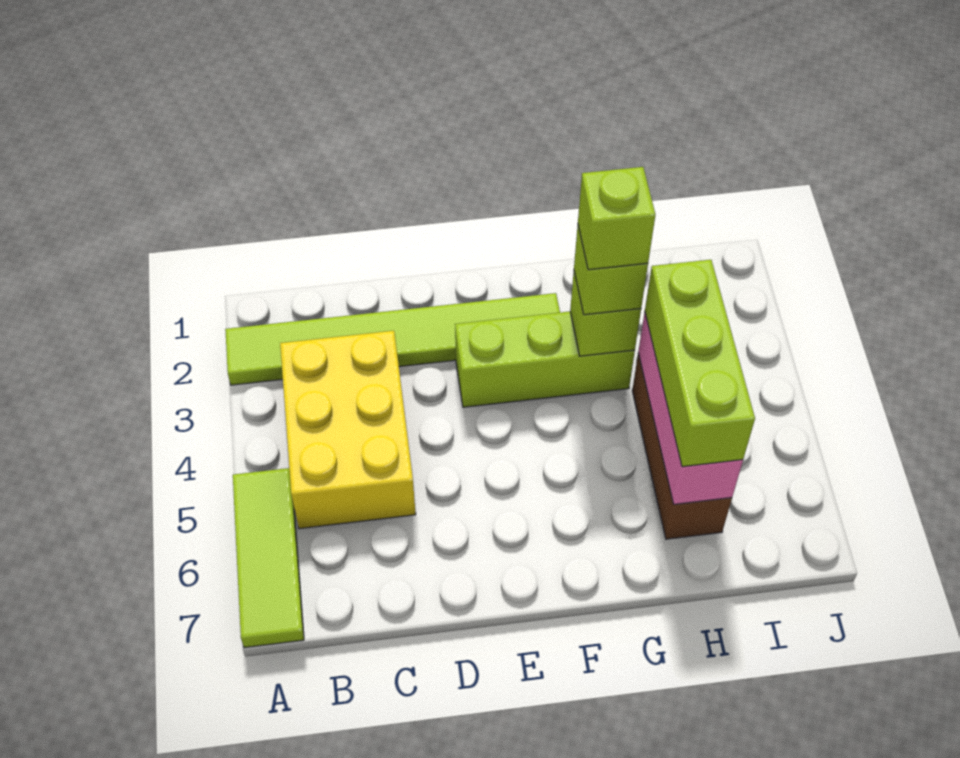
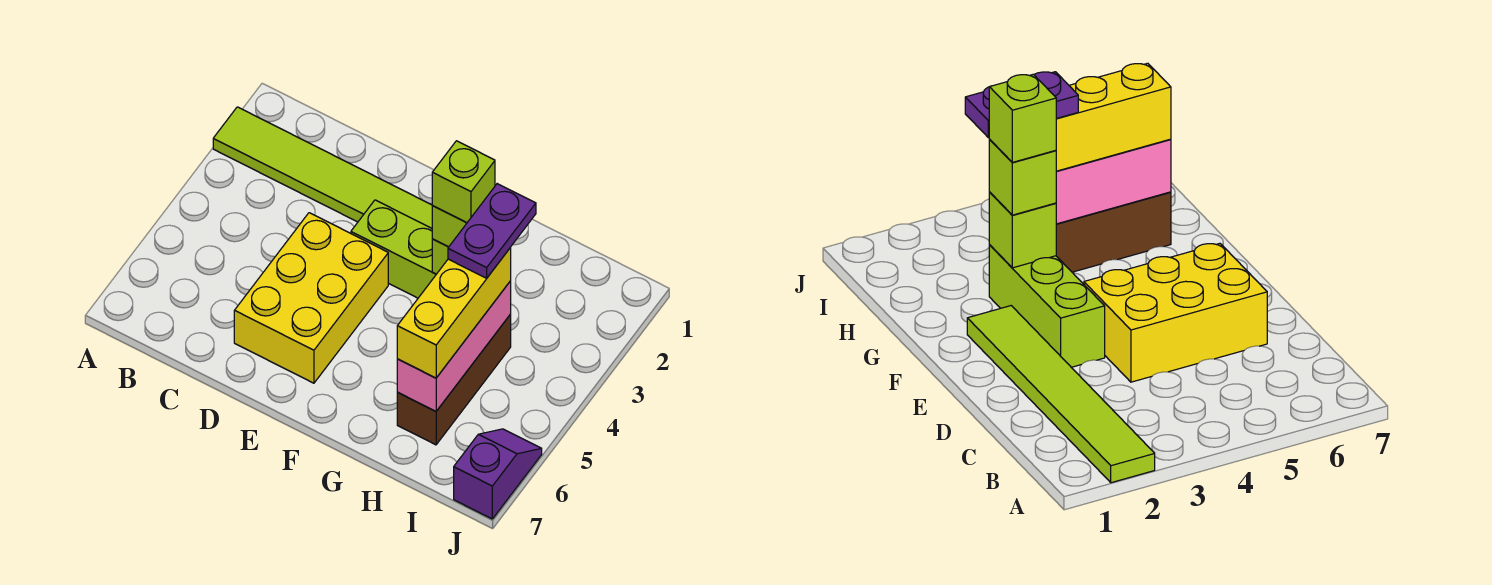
lime tile A5:A7 level 1 -> none
yellow brick B3:C5 level 1 -> yellow brick D4:E6 level 1
none -> purple plate H3:H4 level 4
lime brick H4:H6 level 3 -> yellow brick H4:H6 level 3
none -> purple slope J6:J7 level 1 top 7

